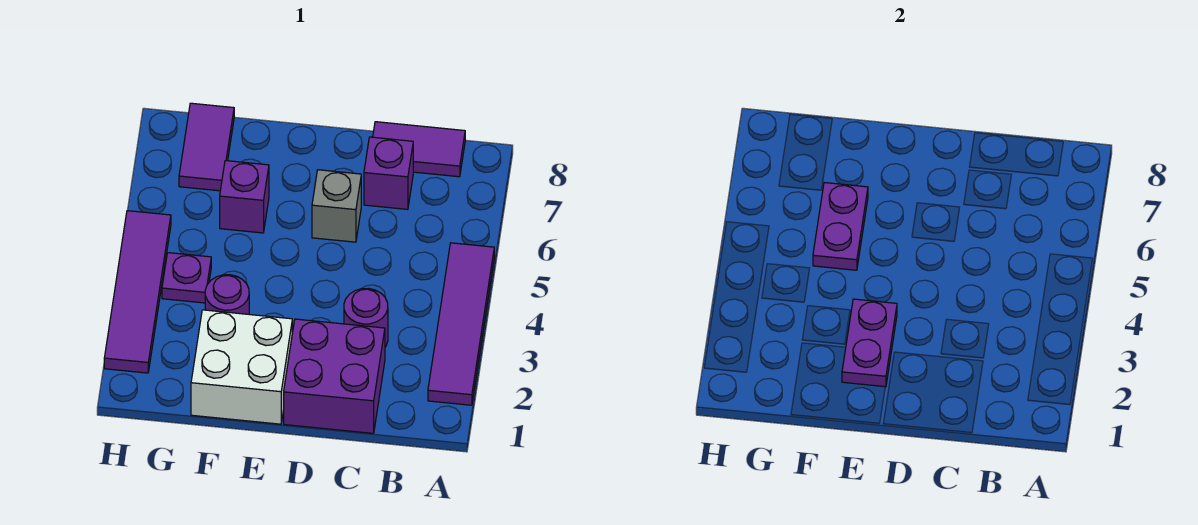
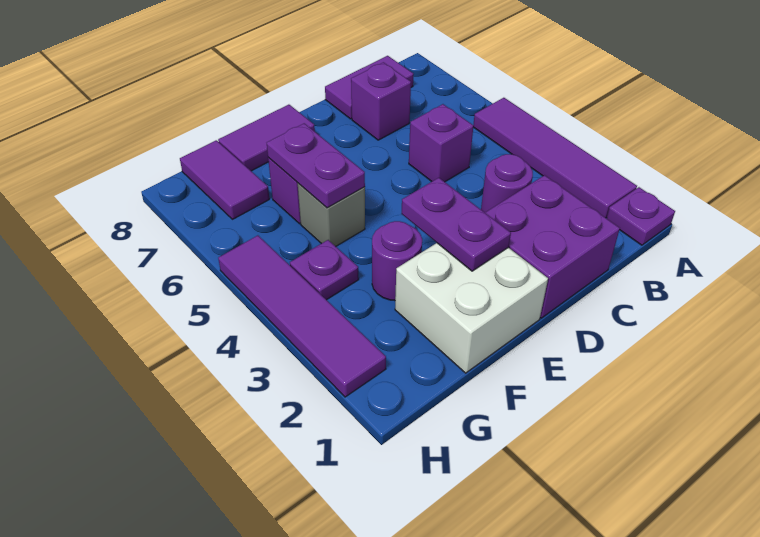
none -> purple plate A1 level 1
none -> purple brick C5 level 1
grey brick D6 level 1 -> grey brick F5 level 1
none -> purple tile E8:F8 level 1

